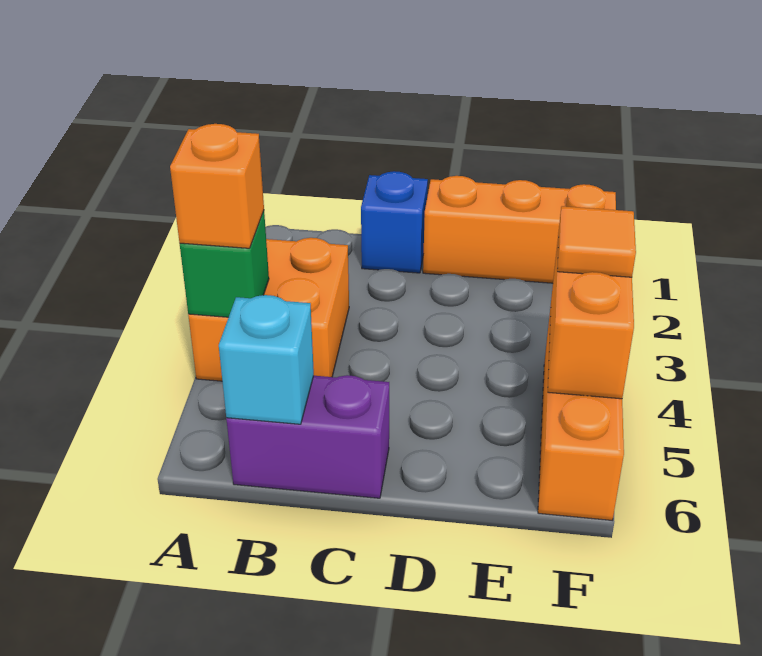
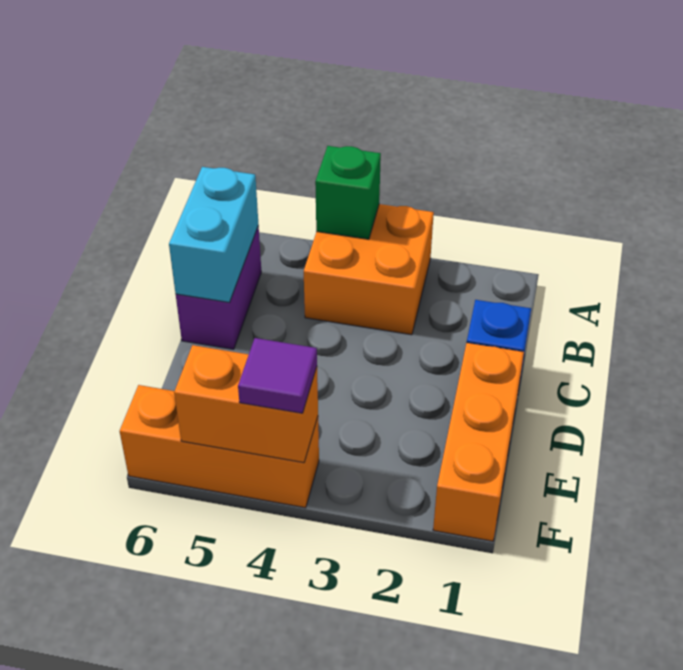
orange brick A4 level 3 -> none
cyan brick B6 level 2 -> cyan brick B6:C6 level 2
orange tile F4 level 3 -> purple tile F4 level 3

